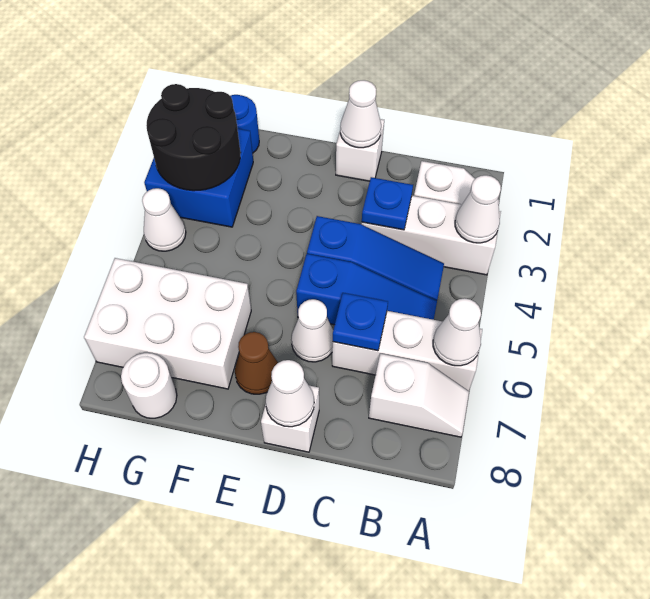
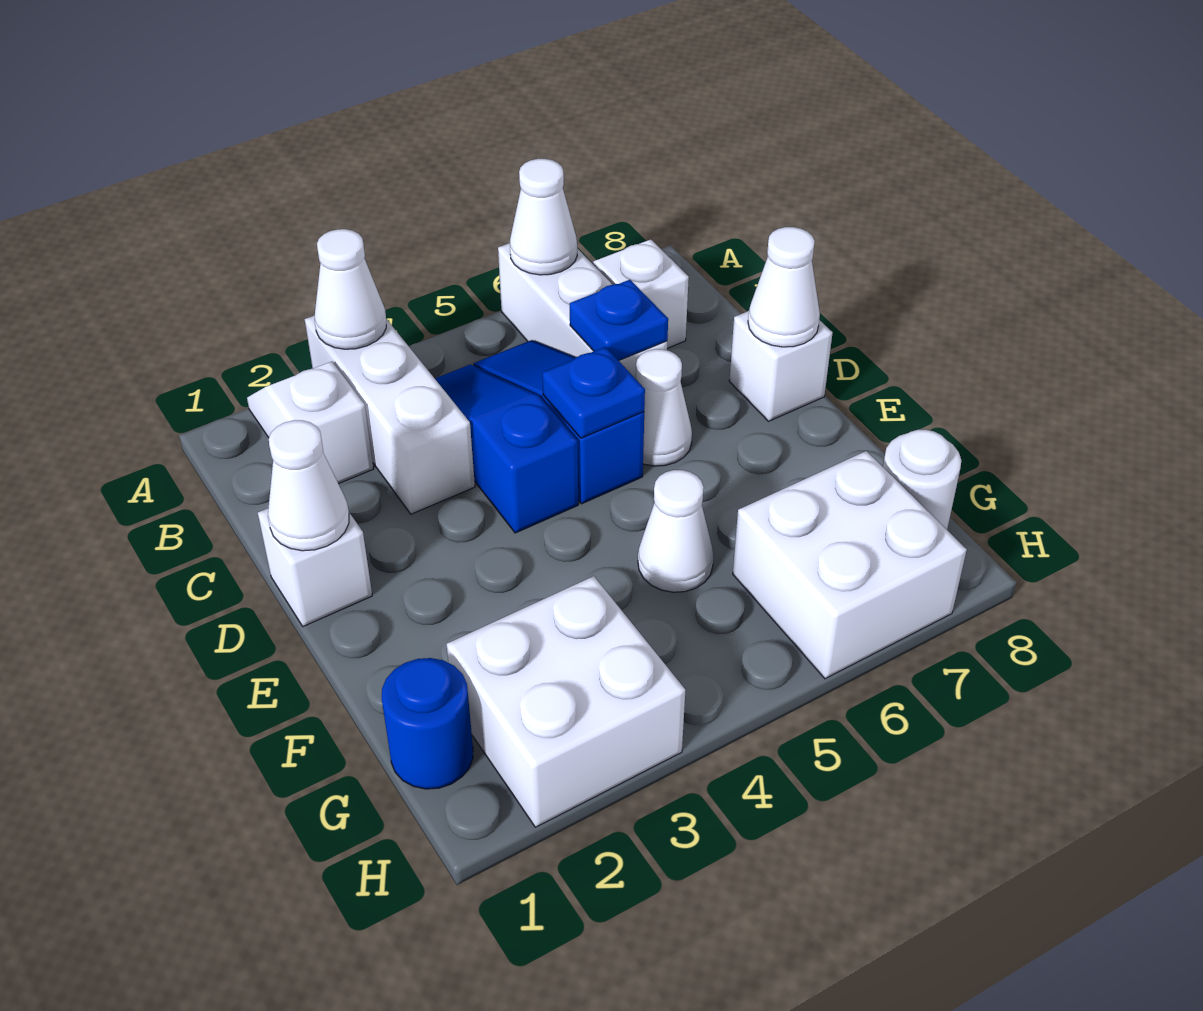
blue plate C3 level 2 -> blue plate D5 level 2
brown cone E7 level 1 -> none
white brick F6:H7 level 1 -> white brick G6:H7 level 1
blue brick G2:H3 level 1 -> white brick G2:H3 level 1
black round brick G2:H3 level 2 -> none
white cone H4 level 1 -> white cone F5 level 1

